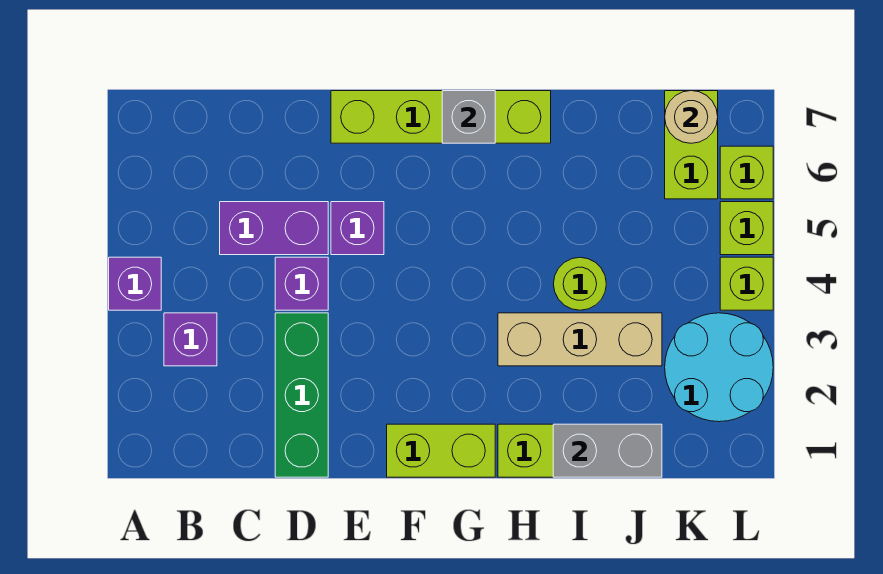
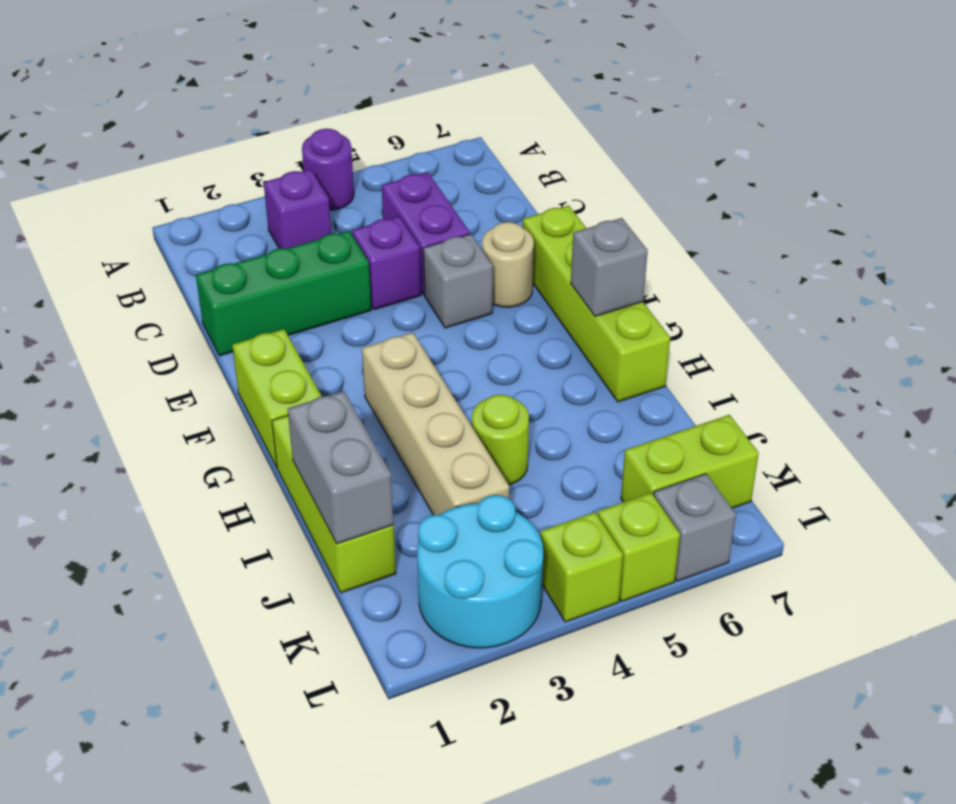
purple brick A4 level 1 -> purple round brick A4 level 1
purple brick E5 level 1 -> grey brick E5 level 1
tan brick H3:J3 level 1 -> tan brick G3:J3 level 1
tan round brick K7 level 2 -> tan round brick E6 level 1
lime brick L6 level 1 -> grey brick L6 level 1

